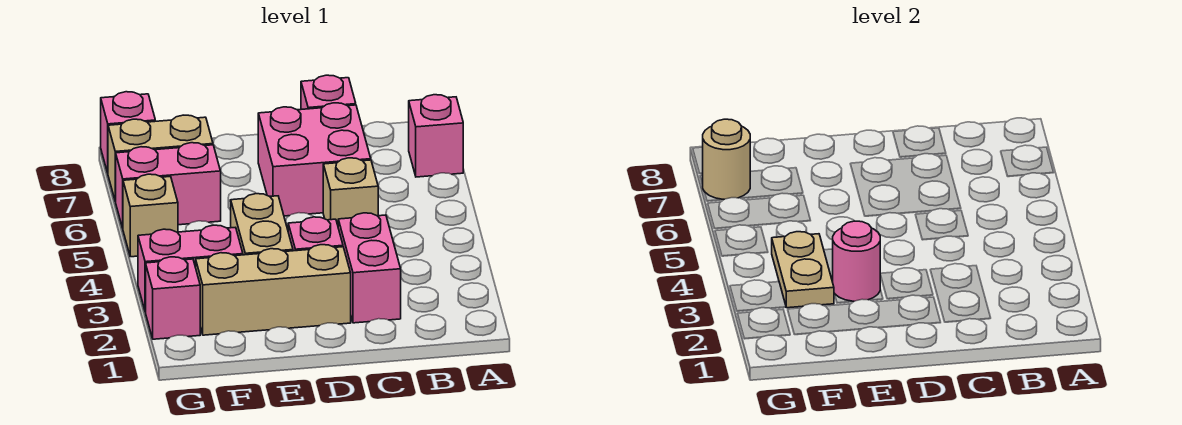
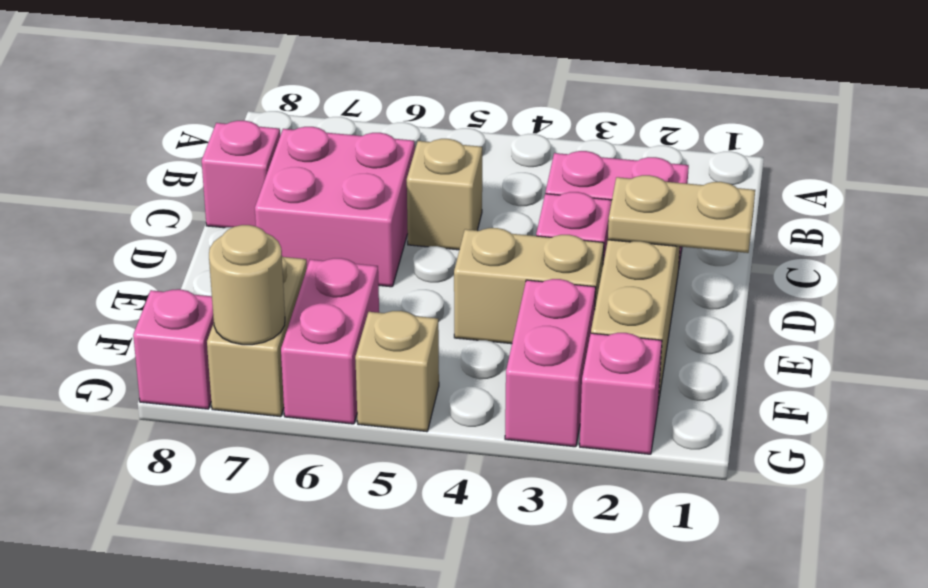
pink brick A7 level 1 -> none
pink round brick E3 level 2 -> none
tan plate F3:F4 level 2 -> tan plate D1:D2 level 2

